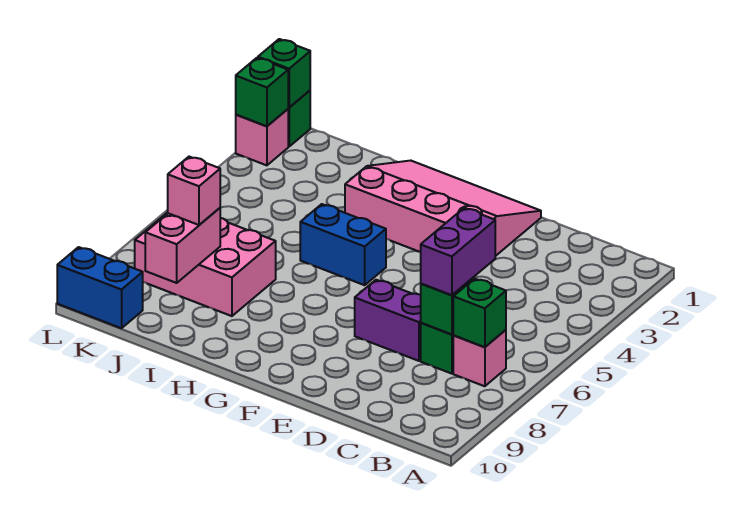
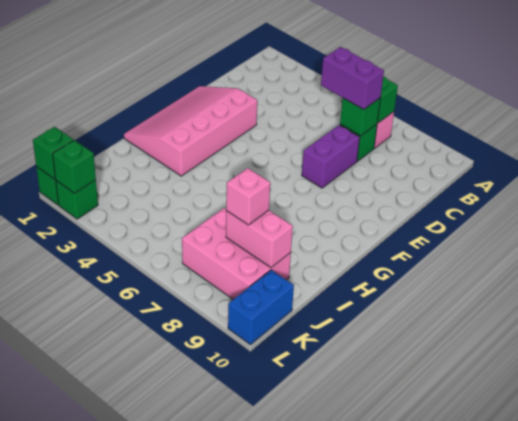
blue brick G5:H5 level 1 -> none
pink brick I7:K8 level 1 -> pink brick J7:K9 level 1
pink brick L2 level 1 -> green brick L2 level 1

